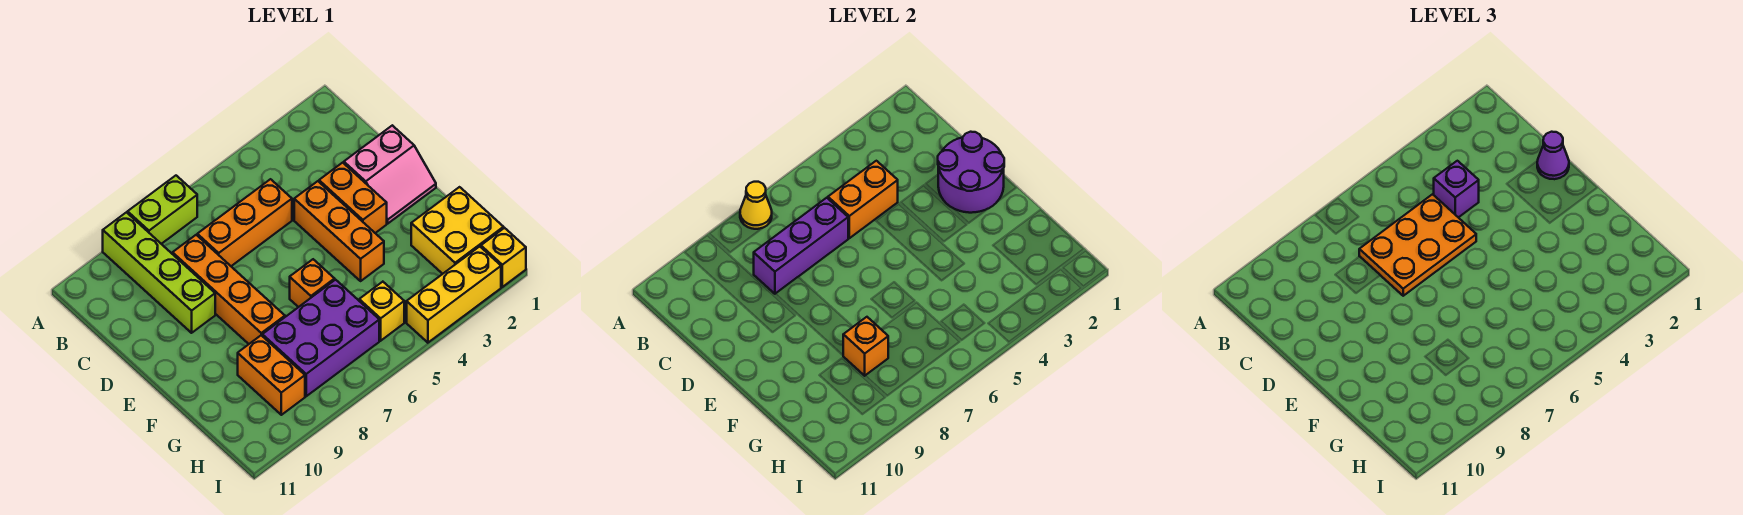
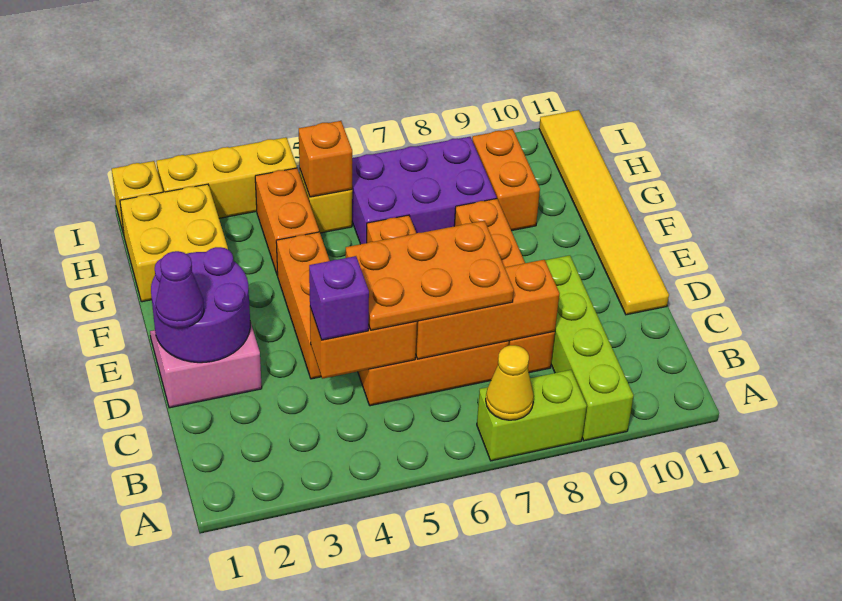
purple brick C6:C8 level 2 -> orange brick C6:C8 level 2
orange brick D3:E3 level 1 -> orange brick G4:H4 level 1
none -> yellow tile D11:I11 level 1
orange brick G8 level 2 -> orange brick H5 level 2

